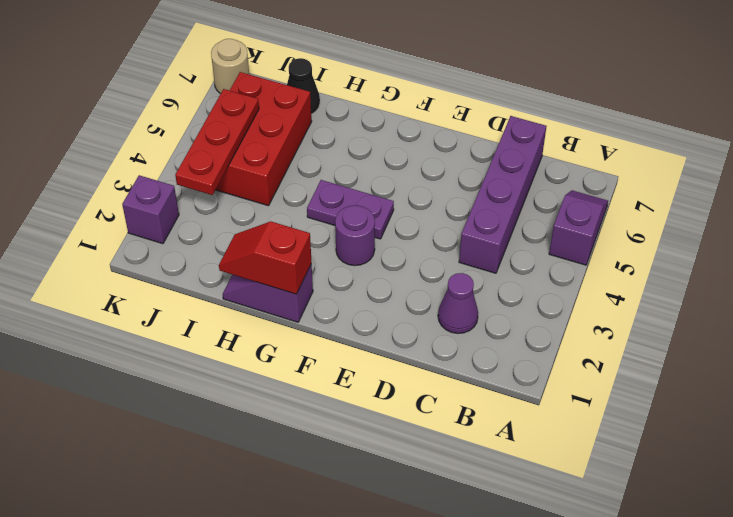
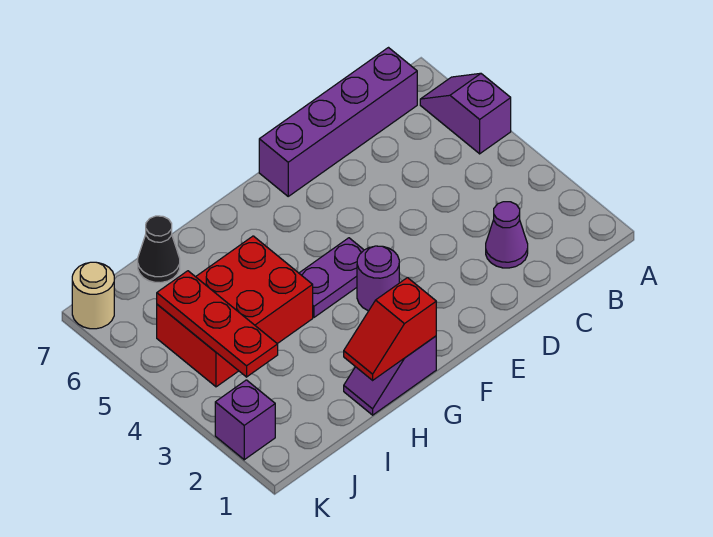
purple brick C4:C7 level 1 -> purple brick B7:E7 level 1
red brick I4:J6 level 1 -> red brick H4:J5 level 1

